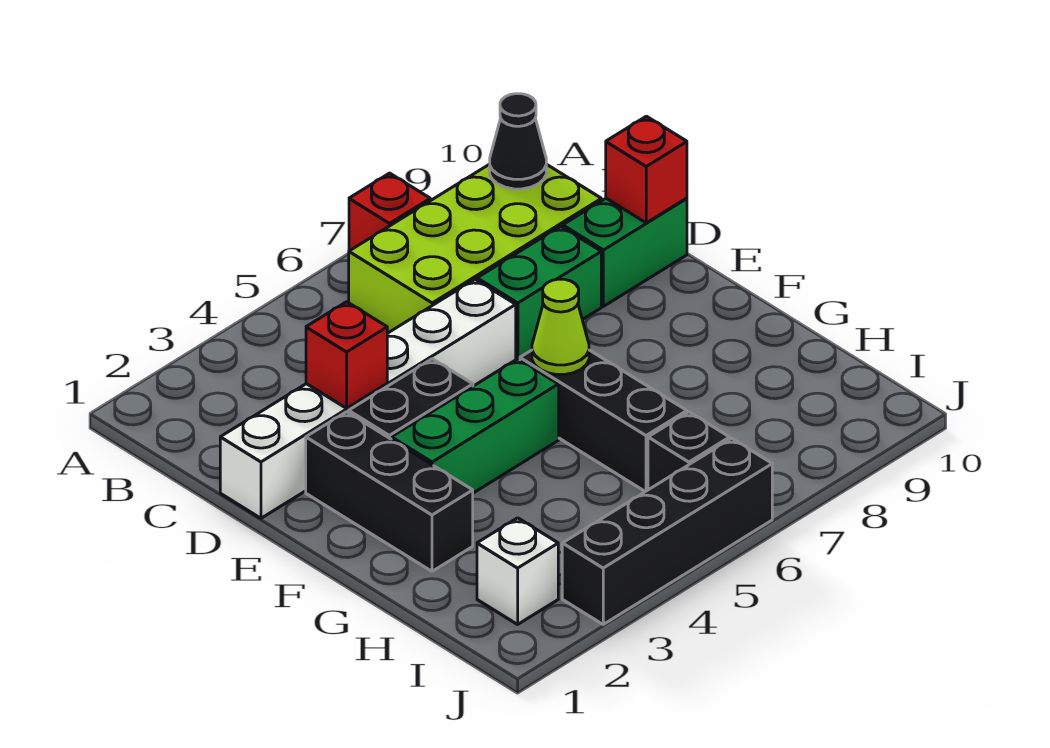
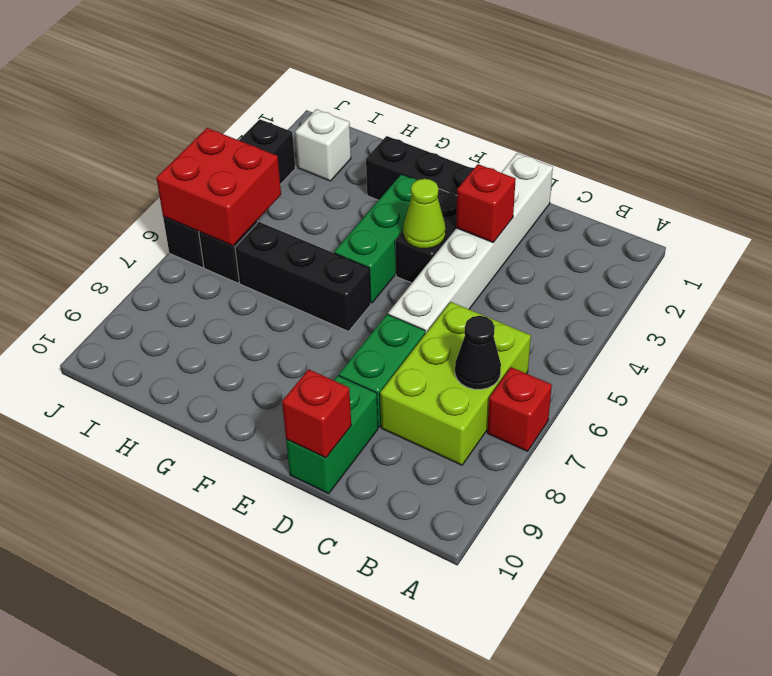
lime brick B6:C9 level 1 -> lime brick B6:C8 level 1
black cone B9 level 2 -> black cone B7 level 2
lime cone F6 level 2 -> lime cone E4 level 2
none -> red brick I5:J6 level 2

